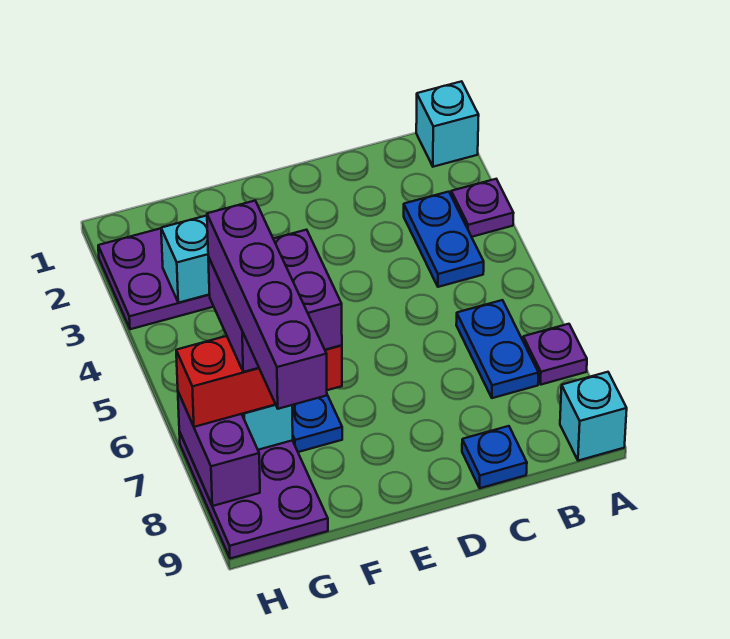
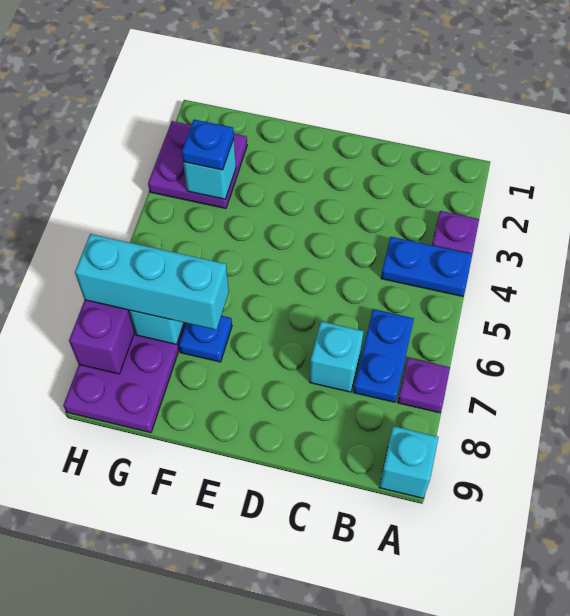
cyan brick A1 level 1 -> cyan brick C7 level 1
blue plate B3:B4 level 1 -> blue plate A4:B4 level 1
blue plate C9 level 1 -> blue plate G3 level 3
purple brick F6:G7 level 4 -> none
red brick F7:H7 level 3 -> cyan brick F7:H7 level 3
purple brick G6:G9 level 5 -> none

